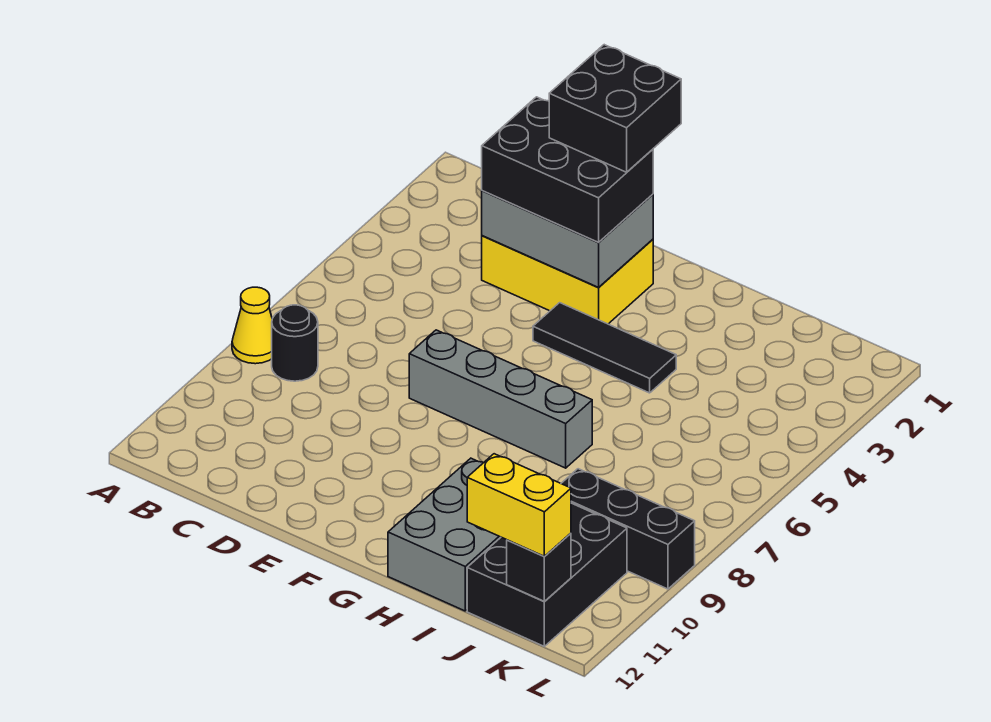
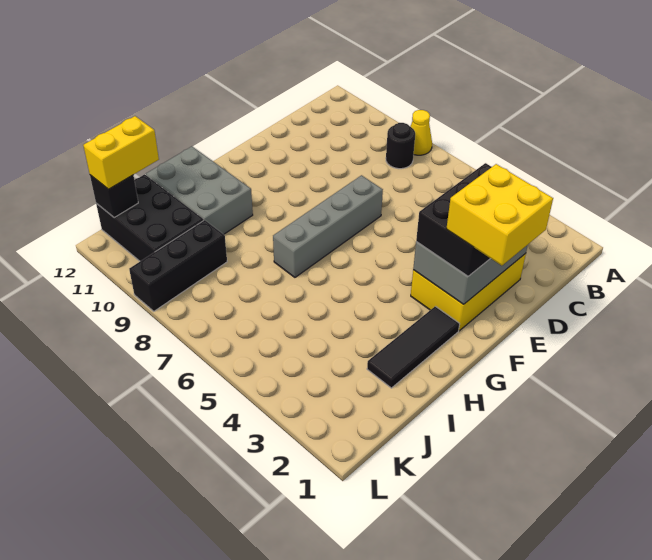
black brick E1:F2 level 4 -> yellow brick E1:F2 level 4
black tile F4:H4 level 1 -> black tile G2:I2 level 1

